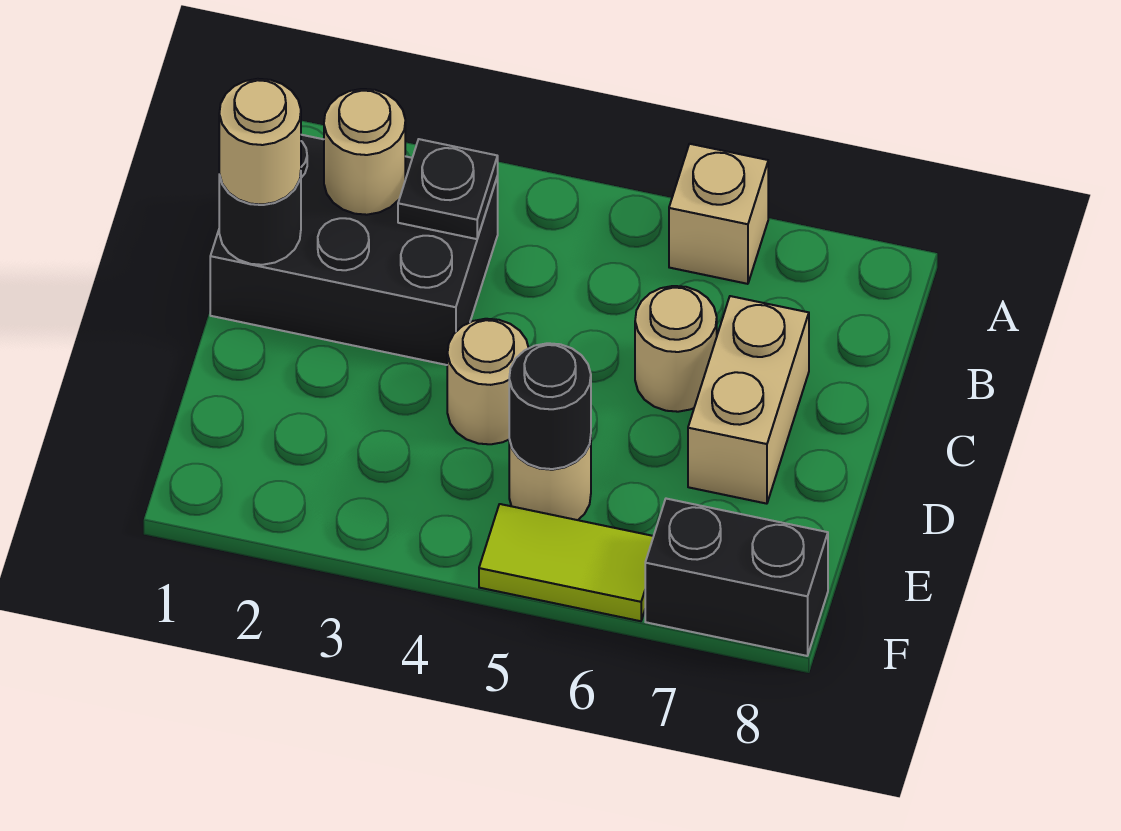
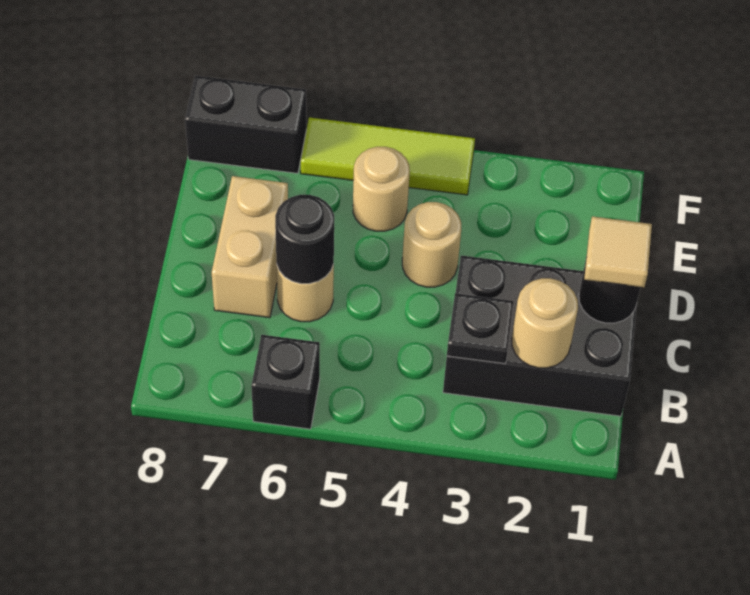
tan brick A6 level 1 -> black brick A6 level 1
tan round brick C1 level 3 -> tan tile C1 level 3
black round brick E5 level 2 -> black round brick C6 level 2
lime tile F5:F6 level 1 -> lime tile F4:F6 level 1

